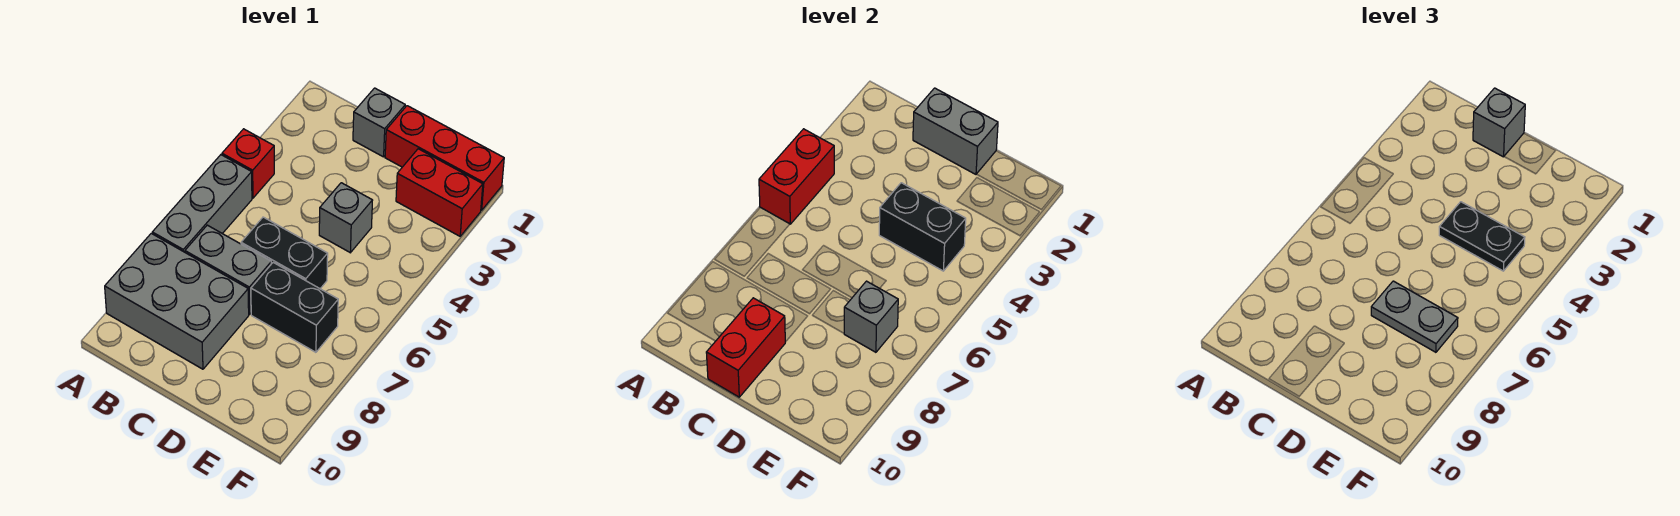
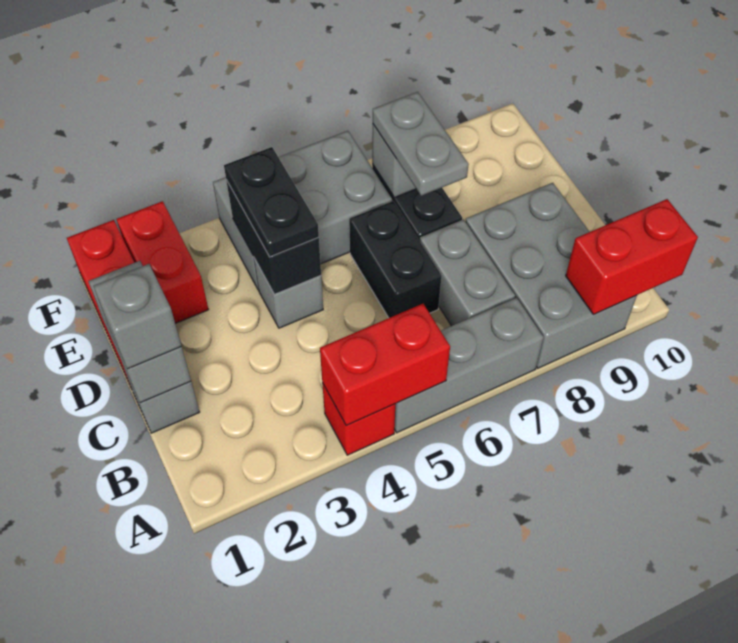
red brick C9:C10 level 2 -> red brick A9:A10 level 2
none -> grey brick E4:F6 level 1

